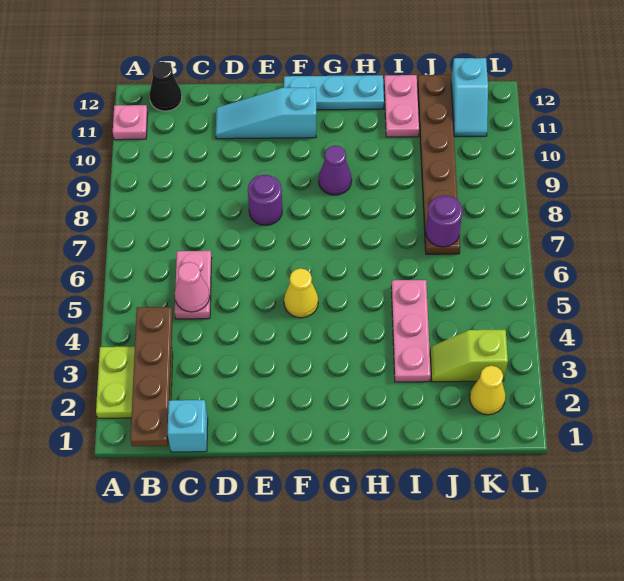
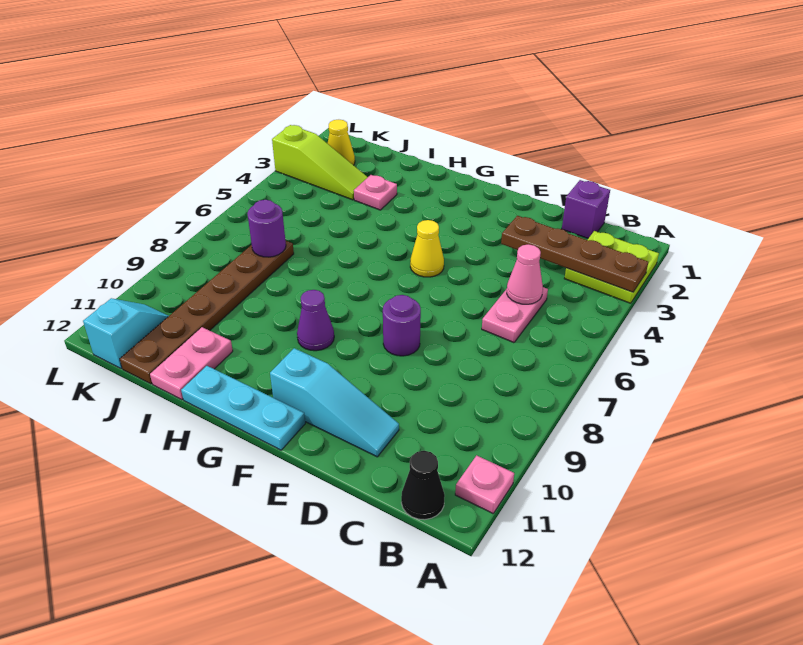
brown plate B1:B4 level 2 -> brown plate A3:D3 level 2
cyan brick C1 level 1 -> purple brick C1 level 1
pink plate I3:I5 level 1 -> pink plate I3 level 1
lime slope J3:K3 level 1 top K -> lime slope J3:L3 level 1 top L

